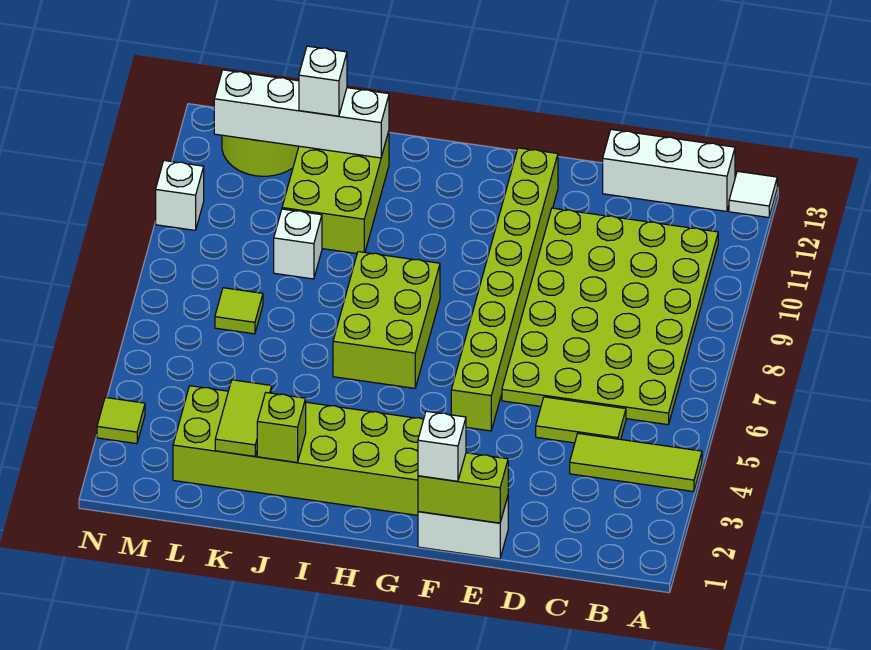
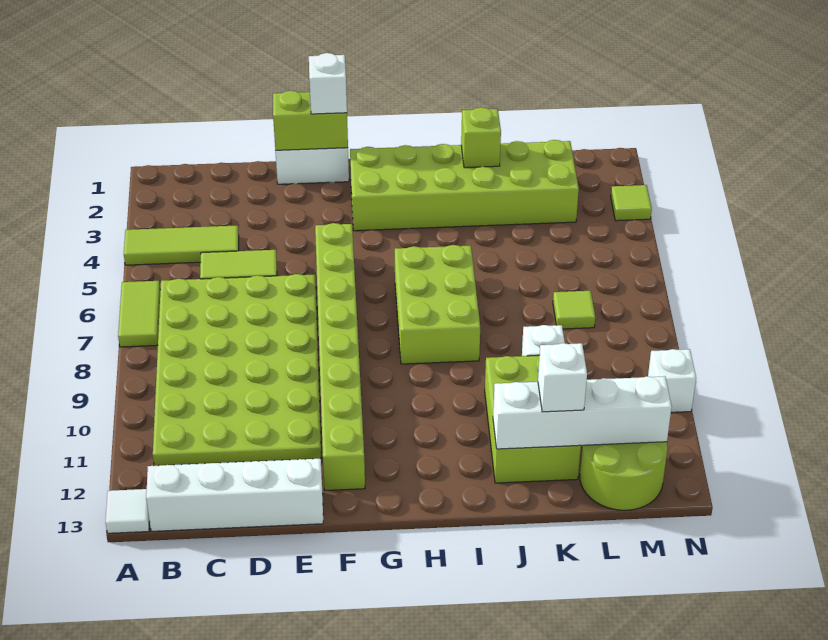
white brick B13:D13 level 1 -> white brick B13:E13 level 1
lime tile K2:K3 level 2 -> lime tile A6:A7 level 1

